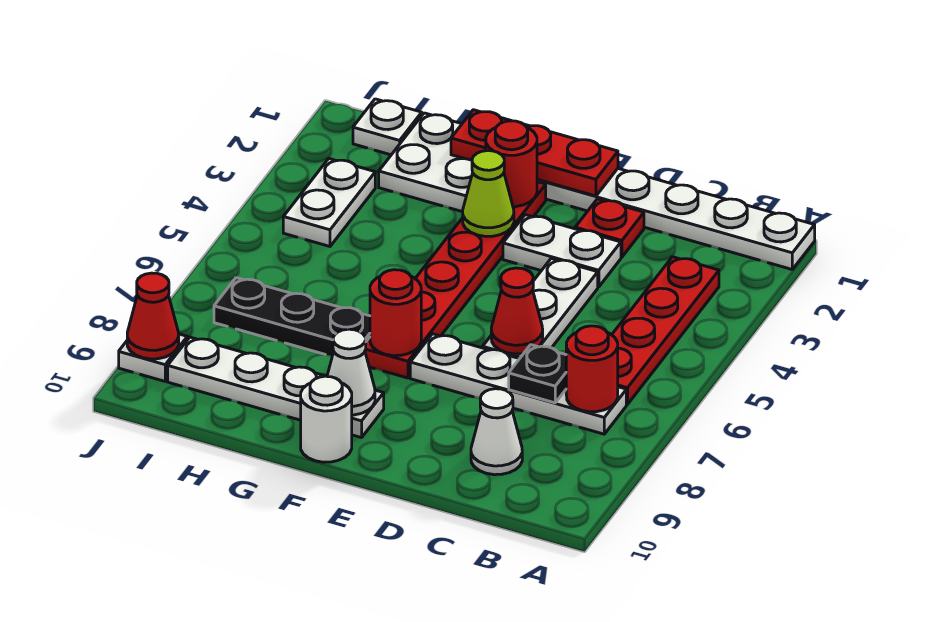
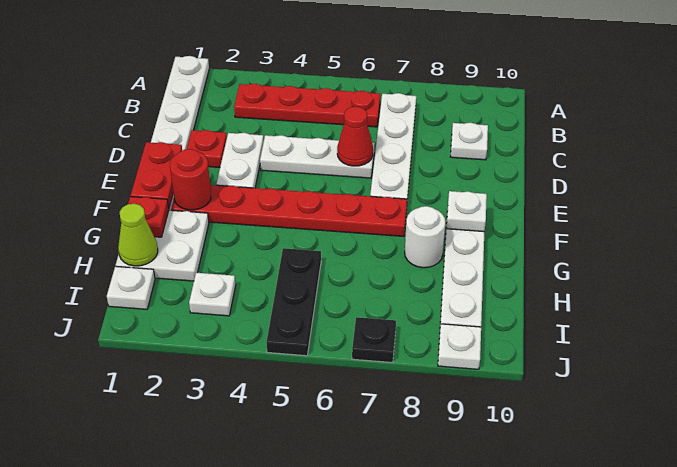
red round brick B7 level 2 -> none
black plate C7 level 2 -> black plate J7 level 1
white cone C9 level 1 -> white plate C9 level 1
lime cone F3 level 2 -> lime cone H1 level 2
red round brick F7 level 2 -> none
white cone F9 level 2 -> white plate F9 level 2
white round brick F10 level 1 -> white round brick G8 level 1
black plate G7:I7 level 1 -> black plate H5:J5 level 1
white plate I3:I4 level 1 -> white plate I3 level 1
red cone J9 level 2 -> none

